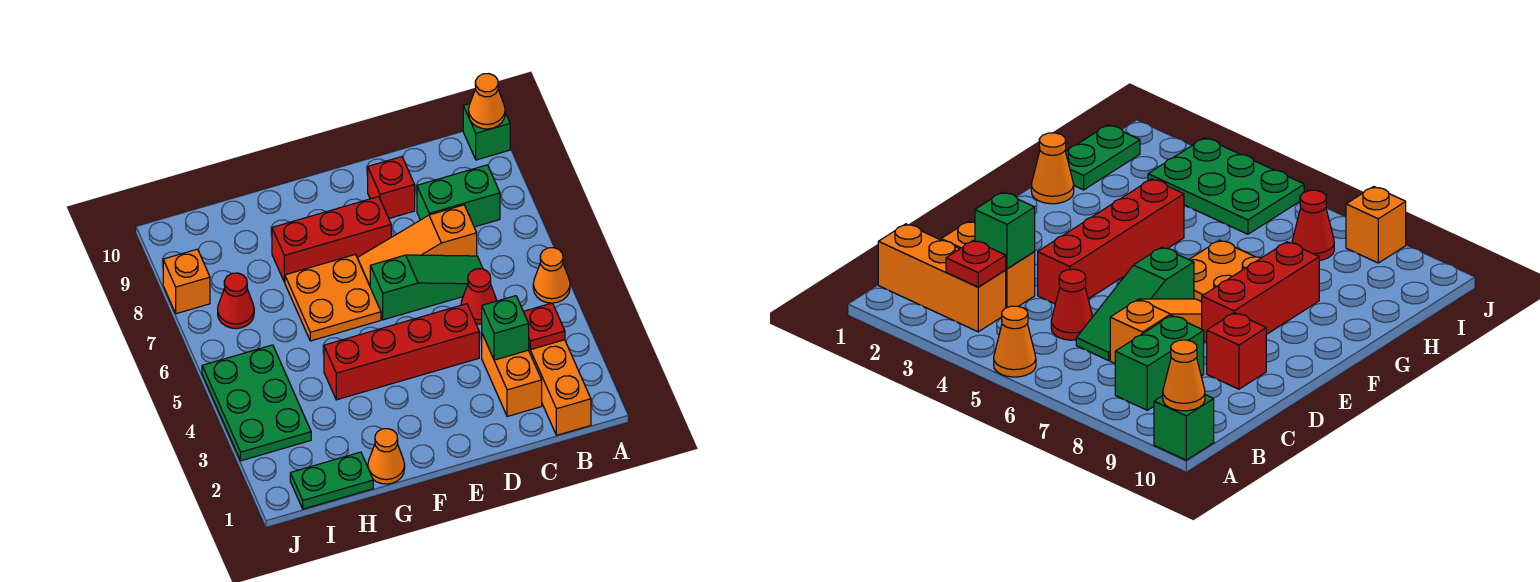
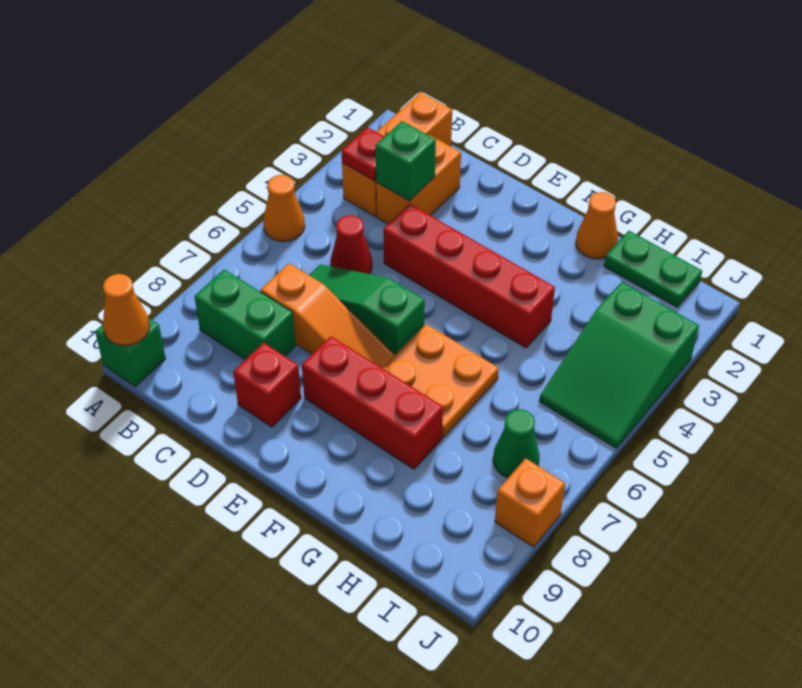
green plate I3:J5 level 1 -> green slope I3:J5 level 1 top 3
red cone I7 level 1 -> green cone I7 level 1

